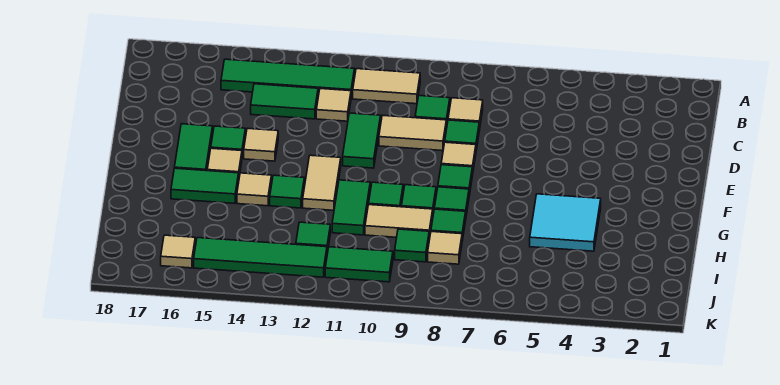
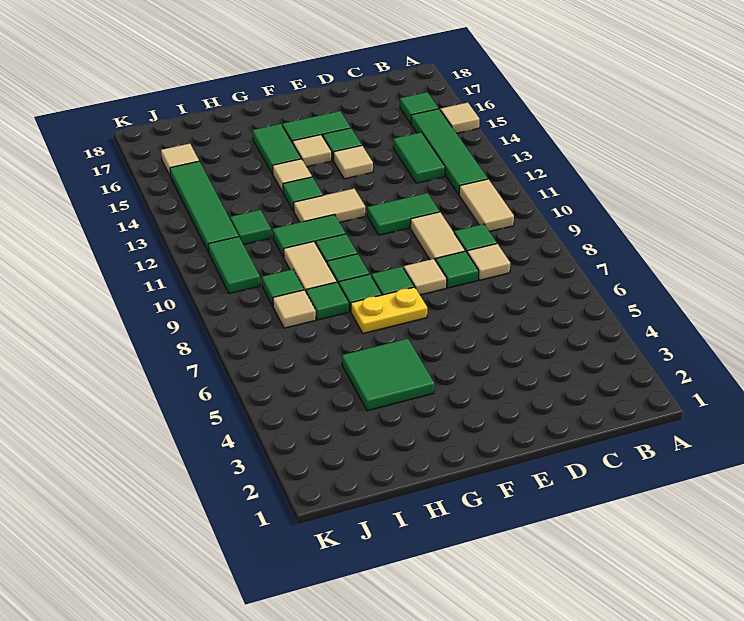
none -> green tile B16 level 1
tan tile C12 level 1 -> tan tile A15 level 1
none -> yellow plate F7:G7 level 1
cyan tile G4:H5 level 1 -> green tile G4:H5 level 1

